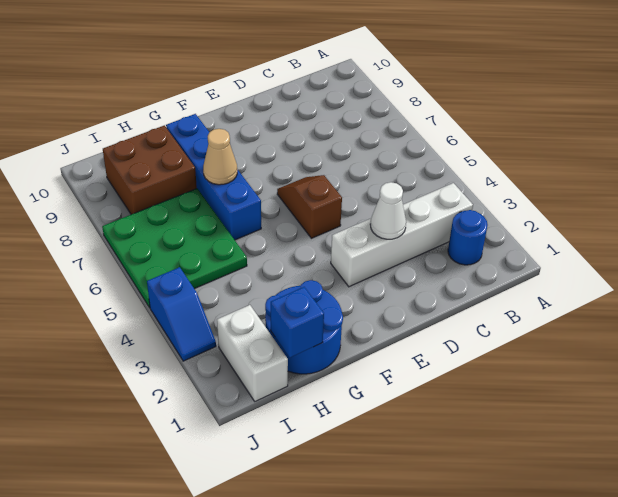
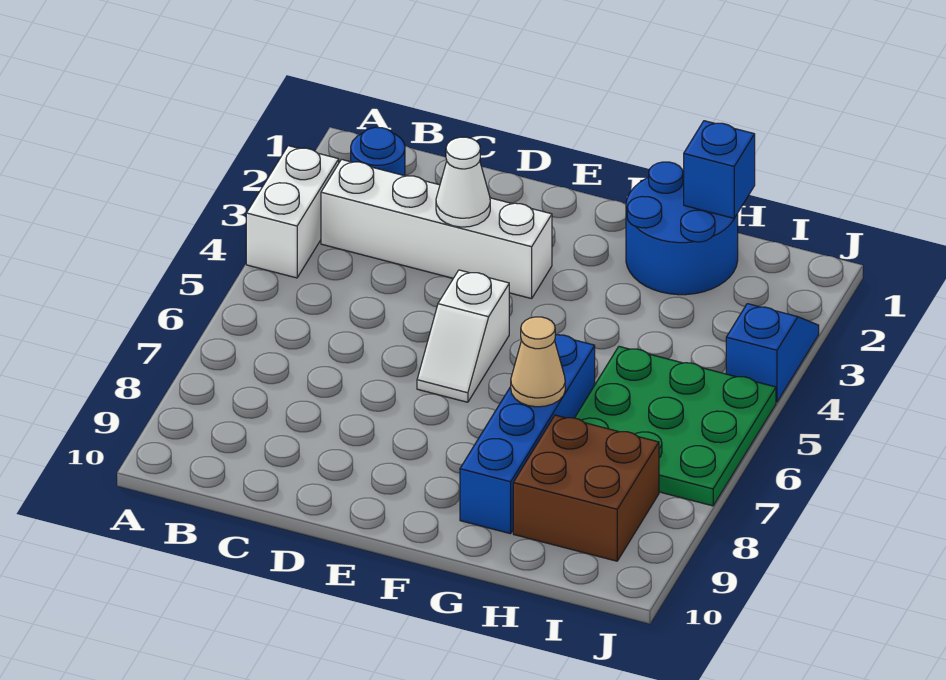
brown slope E5:E6 level 1 top 5 -> white slope E5:E6 level 1 top 5
white brick I1:I2 level 1 -> white brick A3:A4 level 1

